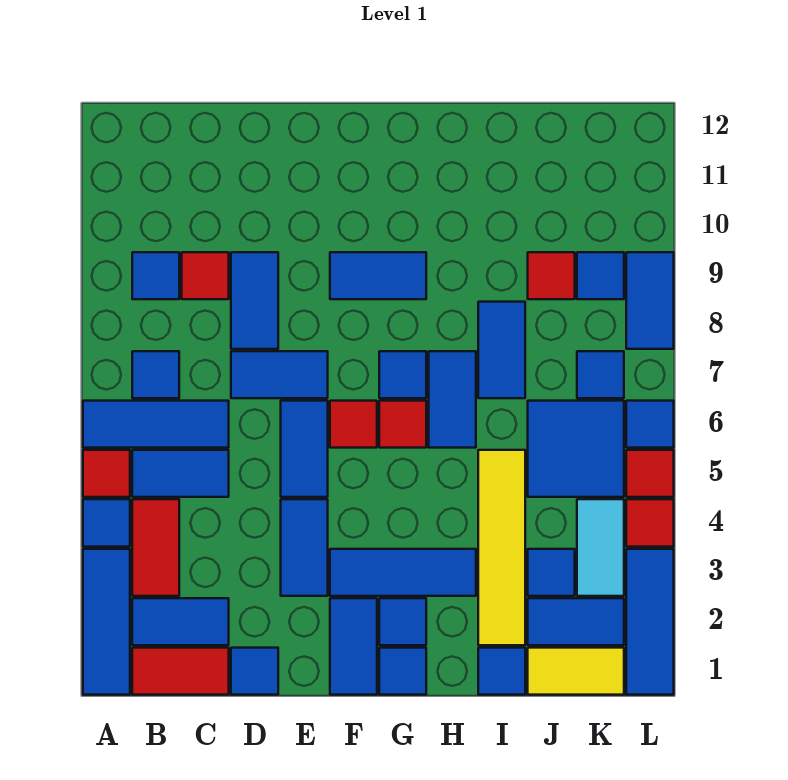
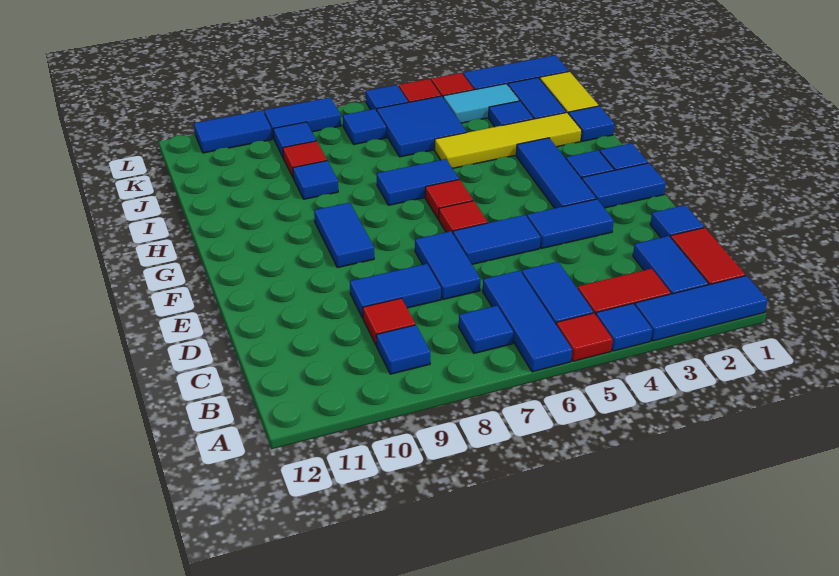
blue tile G7 level 1 -> blue tile I9 level 1
blue tile I7:I8 level 1 -> blue tile L10:L11 level 1

